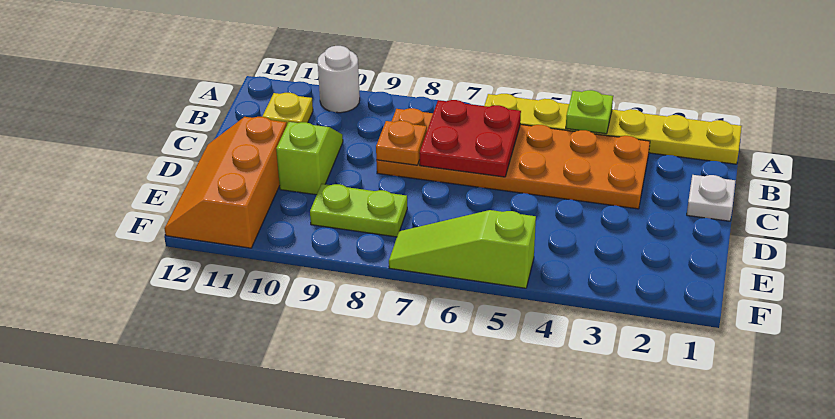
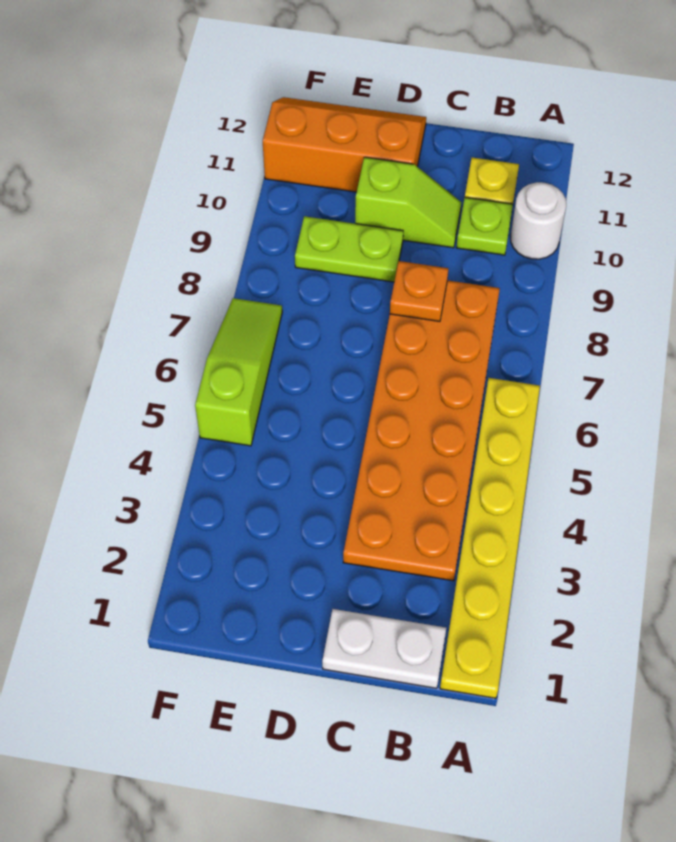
lime plate A4 level 2 -> lime plate B10 level 1
red plate B6:C7 level 2 -> none
white plate C1 level 1 -> white plate B1:C1 level 1
lime plate E8:E9 level 1 -> lime plate D9:E9 level 1

